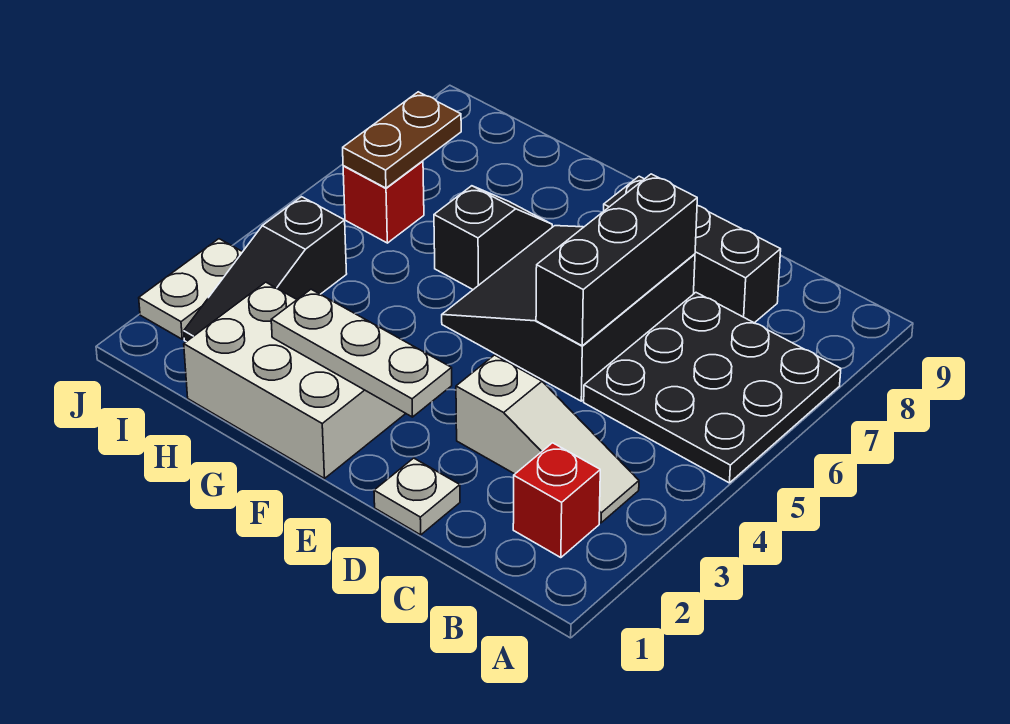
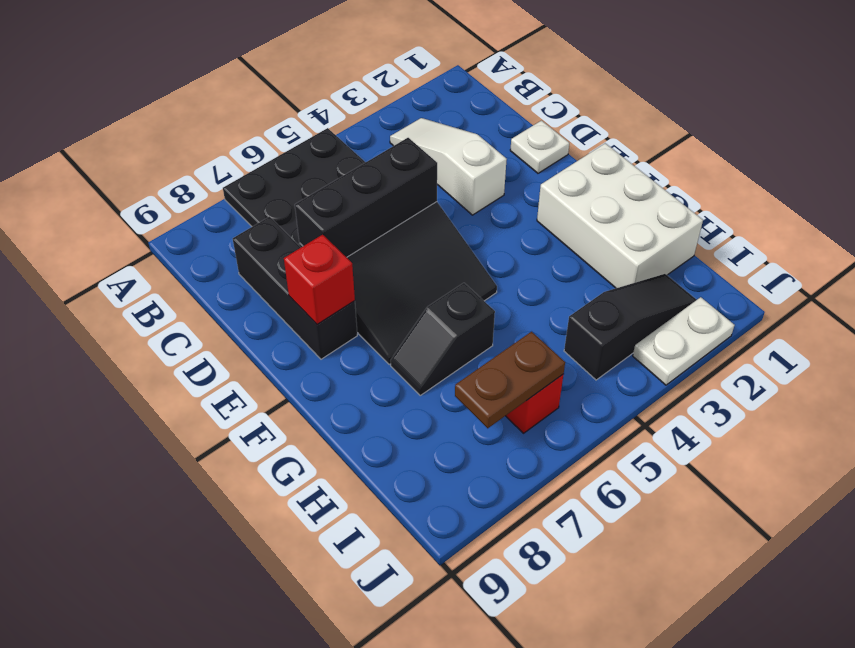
red brick B2 level 1 -> red brick E8 level 2
white plate E2:G2 level 2 -> none

